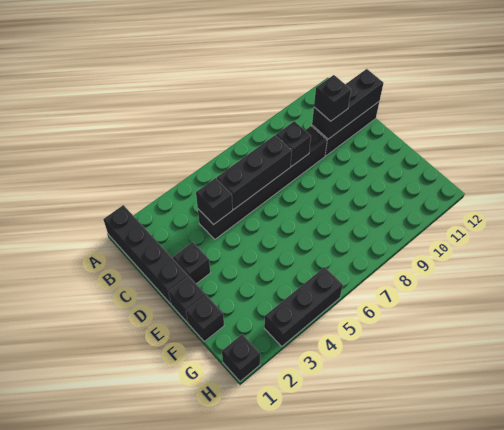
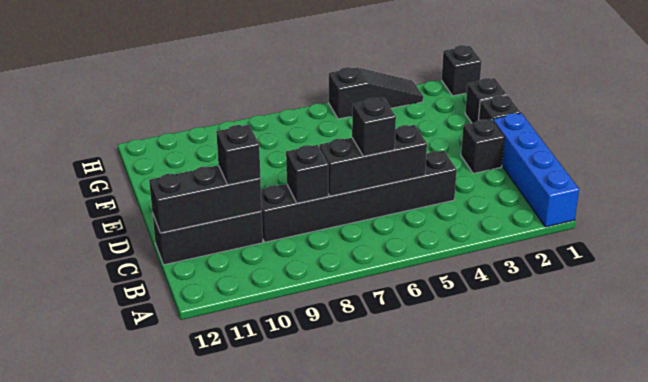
black brick A1:D1 level 1 -> blue brick A1:D1 level 1
black brick C4 level 2 -> black brick C6 level 3
black brick H3:H5 level 1 -> black slope H3:H5 level 1 top 5

